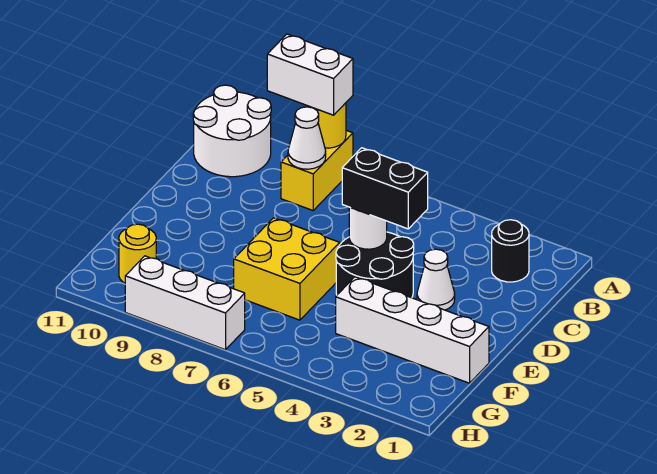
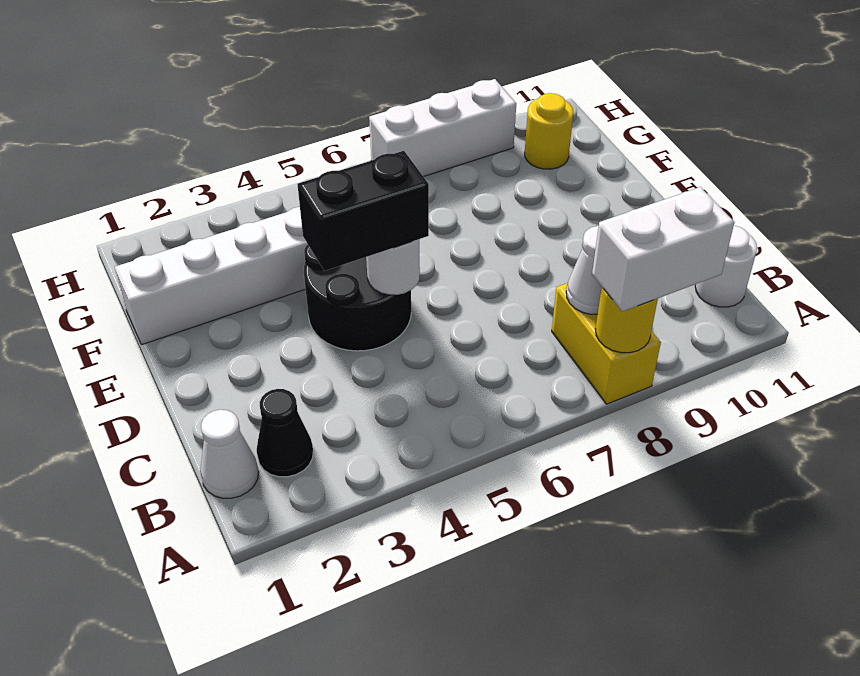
white round brick A10:B11 level 1 -> white round brick B11 level 1
black round brick B2 level 1 -> black cone B2 level 1
white cone D3 level 1 -> white cone B1 level 1
yellow brick E6:F7 level 1 -> none

